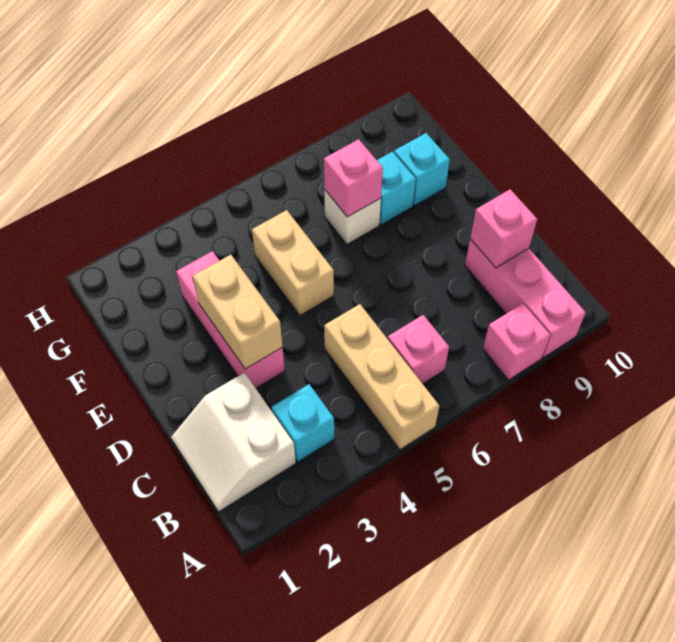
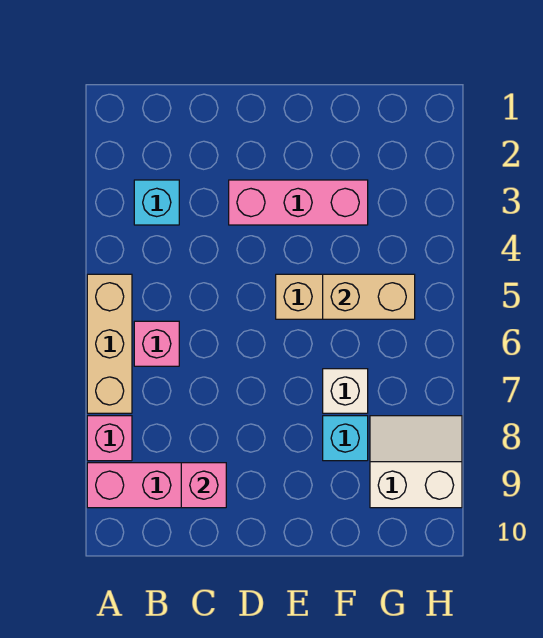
tan brick A5:C5 level 1 -> tan brick A5:A7 level 1
white slope B1:C2 level 1 top 2 -> white slope G8:H9 level 1 top 9
tan brick D3:E3 level 2 -> tan brick F5:G5 level 2
pink brick F7 level 2 -> none
cyan brick F9 level 1 -> none

